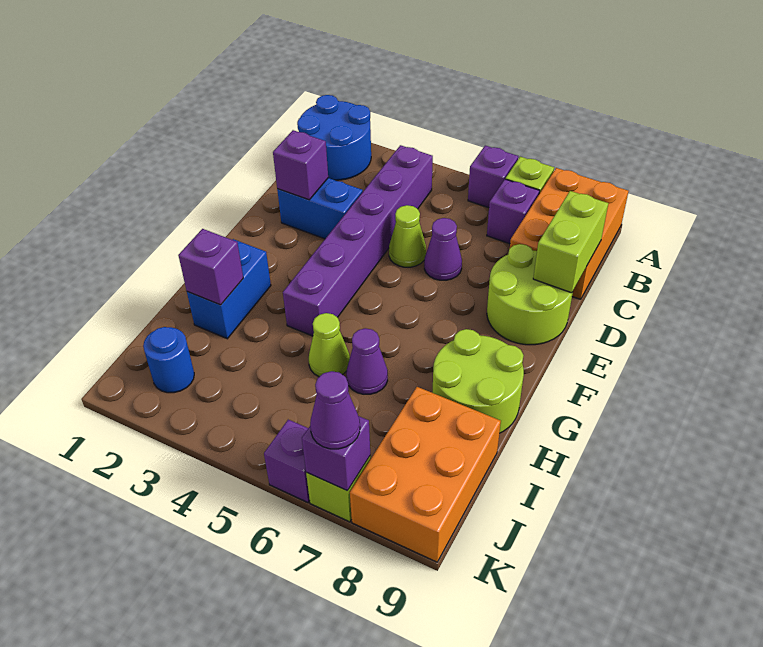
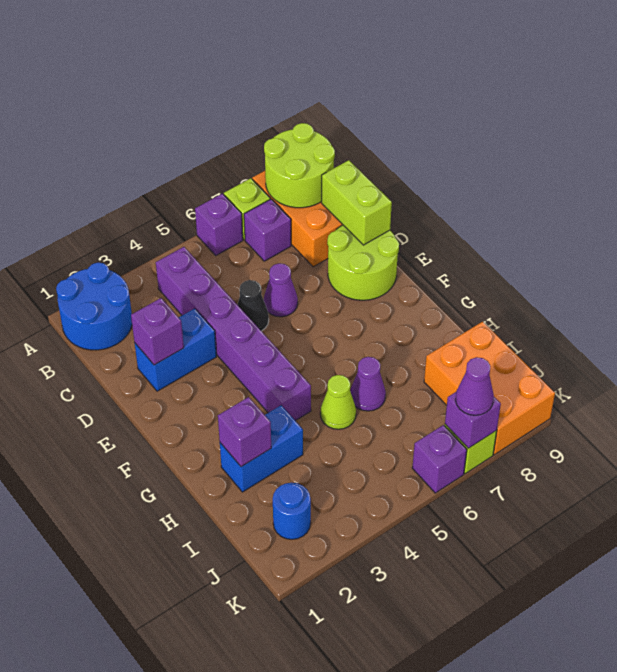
lime cone D5 level 1 -> black cone D5 level 1
blue brick G2:H2 level 1 -> blue brick H2:H3 level 1
lime round brick G8:H9 level 1 -> lime round brick A8:B9 level 2

